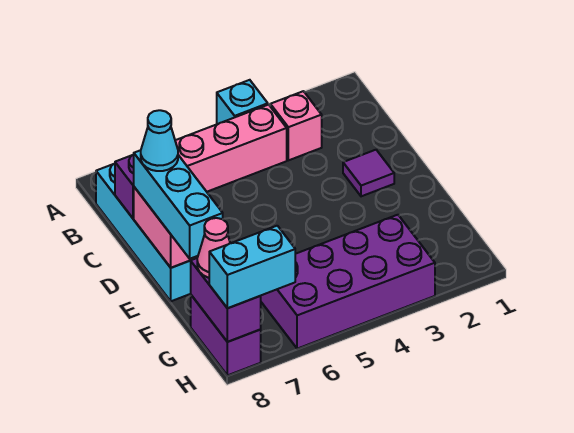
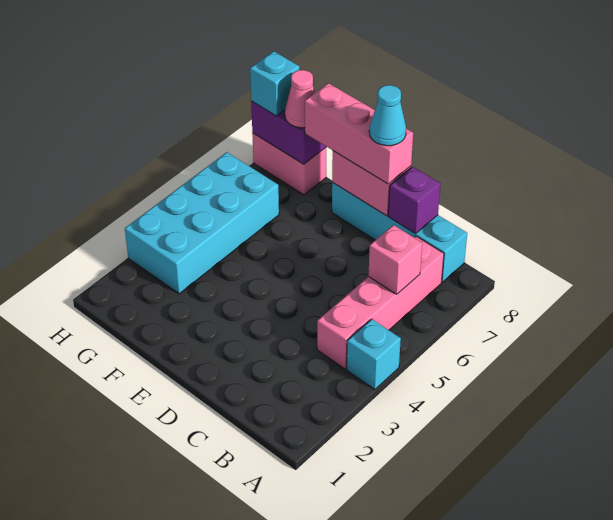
pink brick B3 level 1 -> pink brick B6 level 2
purple tile D2 level 1 -> none
cyan brick D8:F8 level 3 -> pink brick D8:F8 level 3
purple brick G3:H6 level 1 -> cyan brick G3:H6 level 1
purple brick G8:H8 level 1 -> pink brick G8:H8 level 1
cyan brick H7:H8 level 3 -> cyan brick H8 level 3

